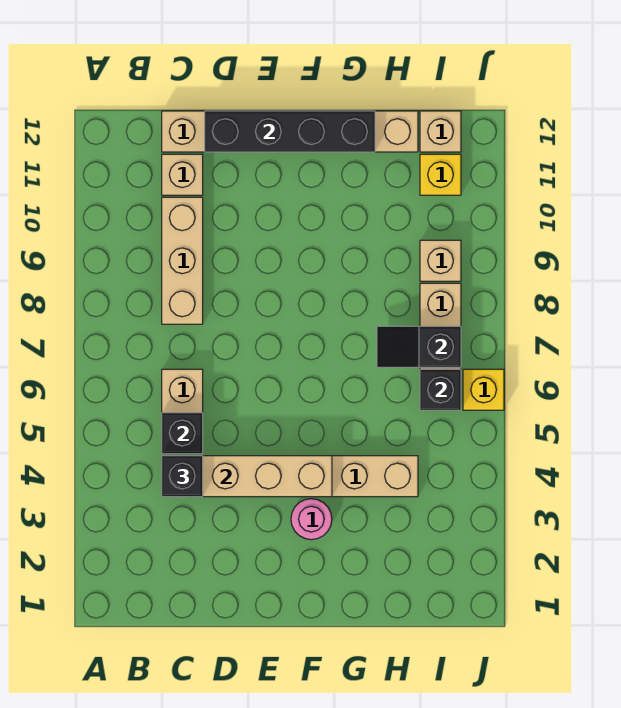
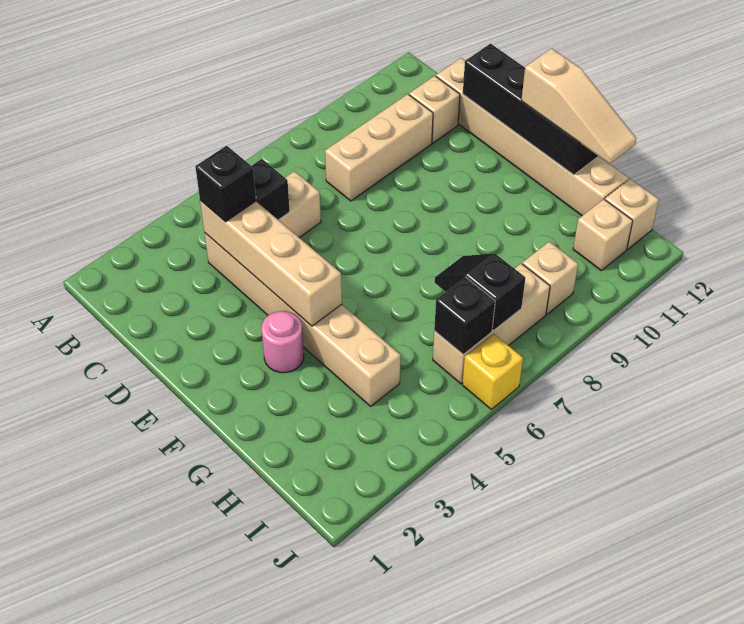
none -> tan slope F12:H12 level 3 top F
yellow brick I11 level 1 -> tan brick I11 level 1

